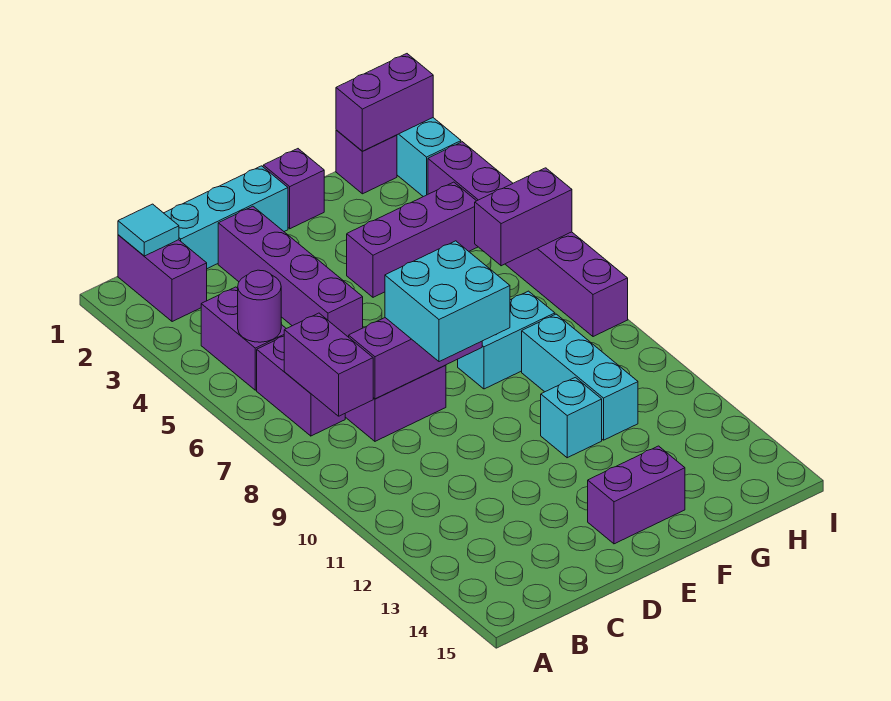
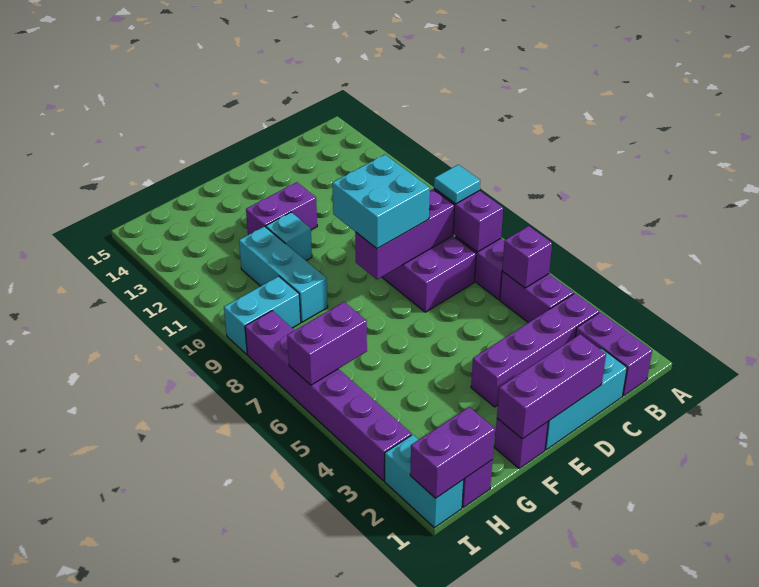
cyan tile B1 level 2 -> cyan tile B8 level 3
purple round brick B5 level 2 -> purple brick B5 level 2
purple brick D2:D5 level 1 -> purple brick B3:E3 level 1
purple brick E14:F14 level 1 -> purple brick E12:F12 level 1
purple brick F4:H4 level 1 -> purple brick D1:F1 level 2
cyan brick F8:G8 level 1 -> cyan brick H9:I9 level 1

